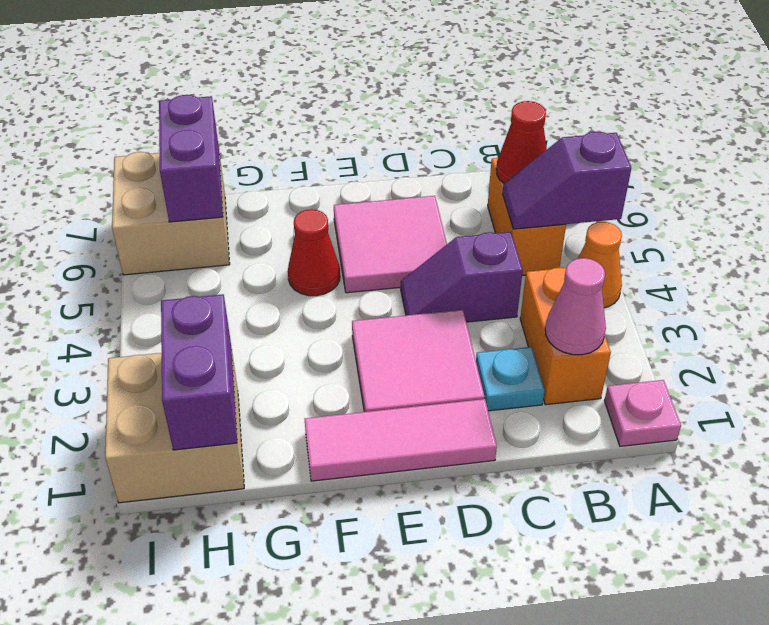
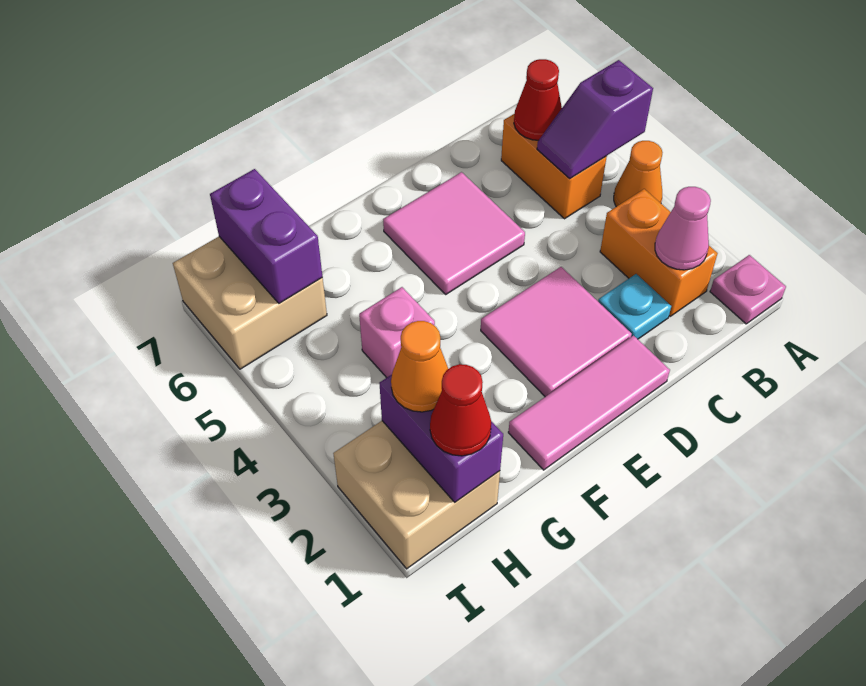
purple slope C4:D4 level 1 top C -> none
red cone F5 level 1 -> red cone H1 level 3
none -> pink brick G4 level 1
none -> orange cone H2 level 3

